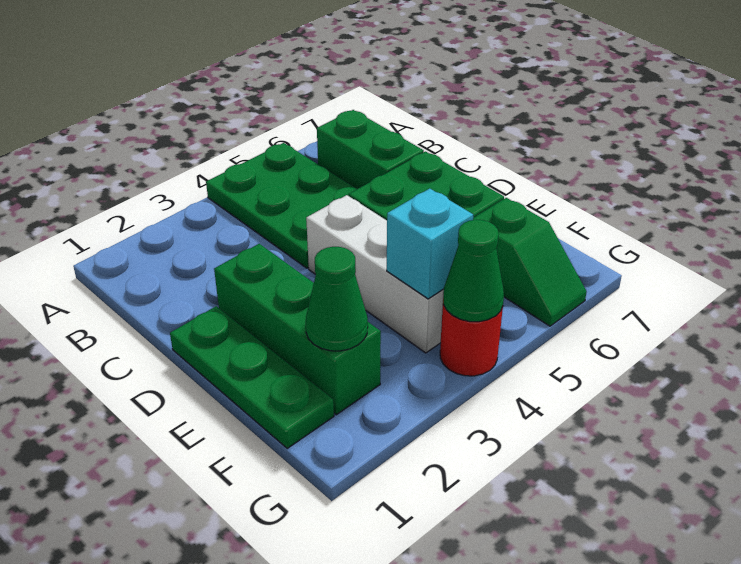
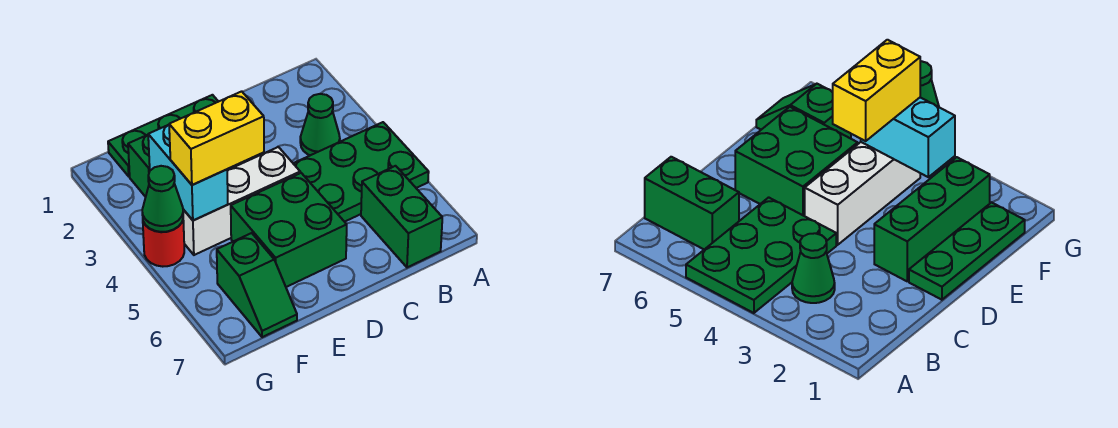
green brick B6:C6 level 1 -> green brick B6:B7 level 1
none -> yellow brick E4:F4 level 3
green cone F2 level 2 -> green cone B3 level 1
cyan brick F4 level 2 -> cyan brick F3:F4 level 2
green slope F6:G6 level 1 top F -> green slope F6:F7 level 1 top 6

